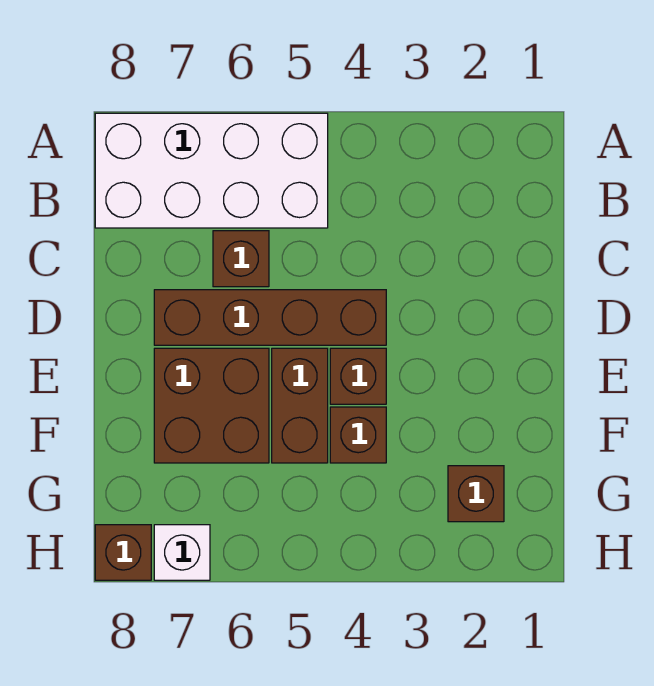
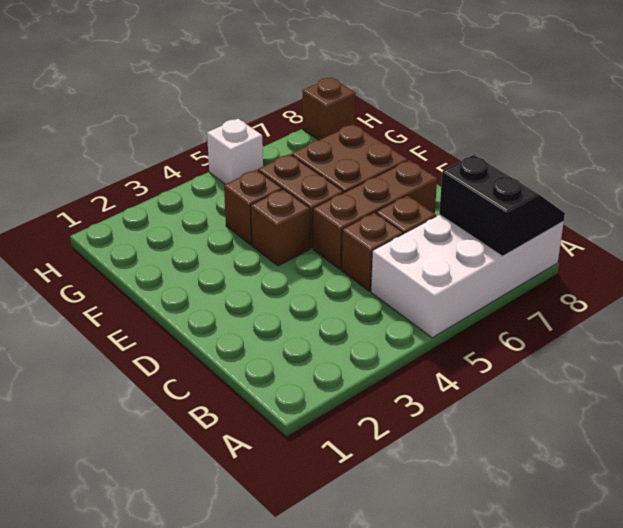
none -> black slope A7:B8 level 2 top 7
brown brick D4:D7 level 1 -> brown brick D5:D7 level 1
brown brick G2 level 1 -> brown brick C5 level 1
white brick H7 level 1 -> white brick H5 level 1

